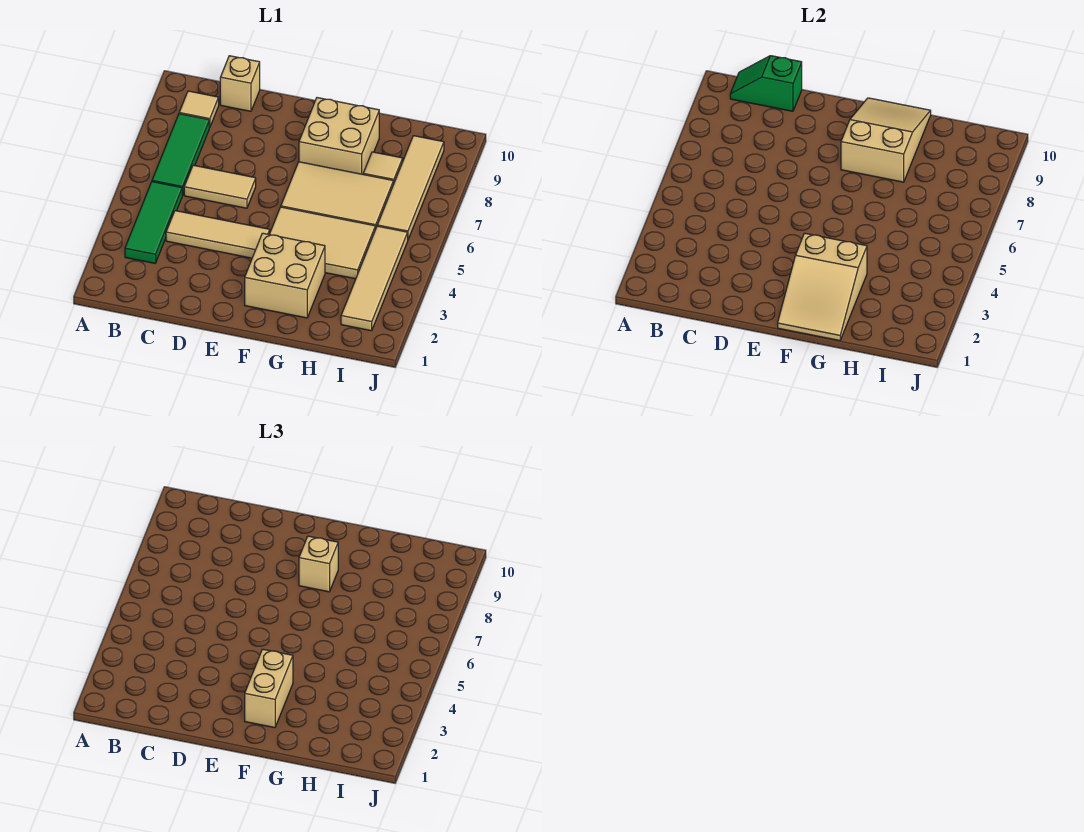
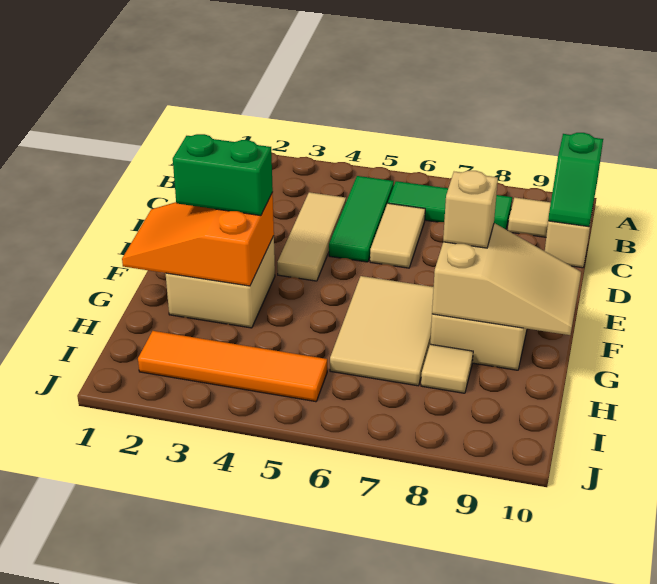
green tile B3:B5 level 1 -> green tile B5:D5 level 1
green slope B10:C10 level 2 top C -> green slope B10:C10 level 2 top B
tan slope F1:G3 level 2 top 3 -> orange slope F1:G3 level 2 top 3
tan brick F2:F3 level 3 -> green brick F2:F3 level 3
tan tile F4:H5 level 1 -> none
tan tile I2:I5 level 1 -> orange tile I2:I5 level 1
tan tile I6:I9 level 1 -> none

